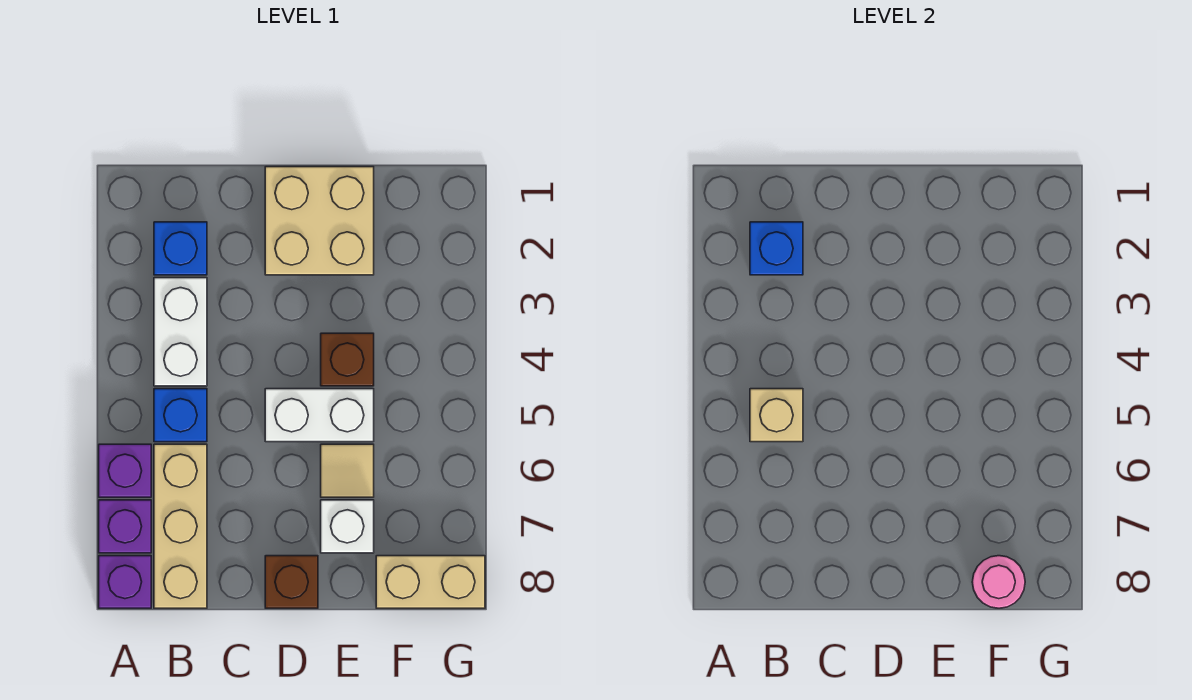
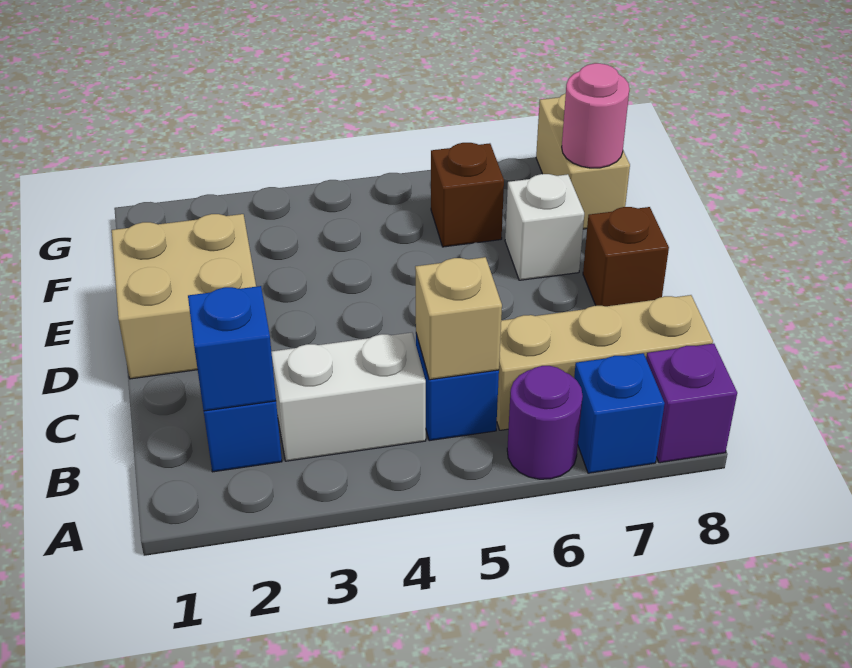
purple brick A6 level 1 -> purple round brick A6 level 1
purple brick A7 level 1 -> blue brick A7 level 1
white brick D5:E5 level 1 -> none
brown brick E4 level 1 -> brown brick F6 level 1
tan tile E6 level 1 -> none

